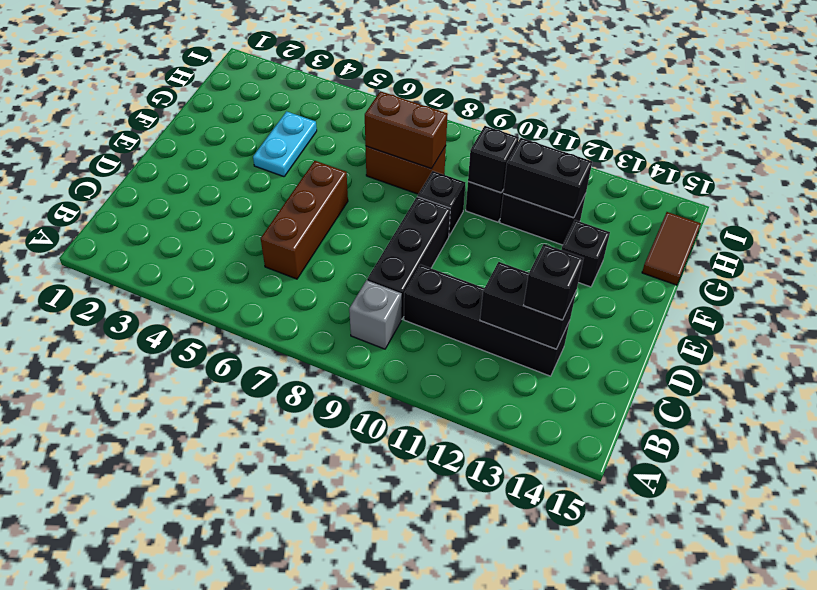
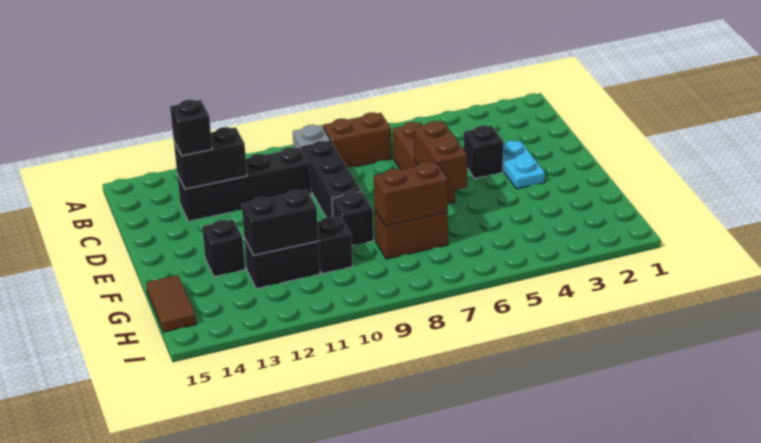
none -> brown brick B7:B8 level 1
none -> brown brick E6:F6 level 2
cyan plate F4:G4 level 1 -> cyan plate D3:E3 level 1
black brick G10 level 2 -> black brick D4 level 1

